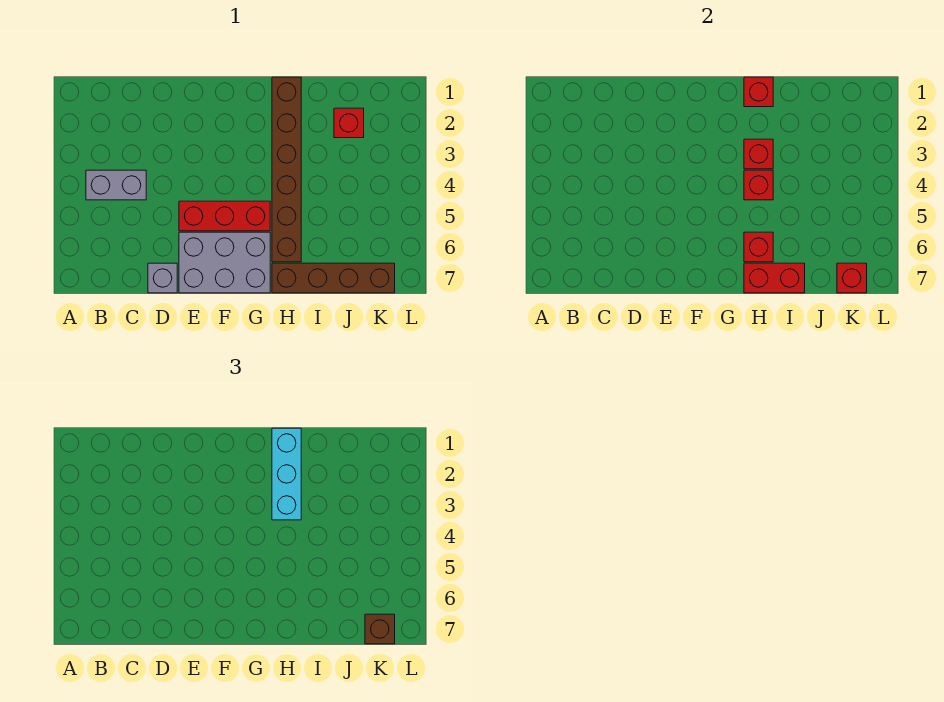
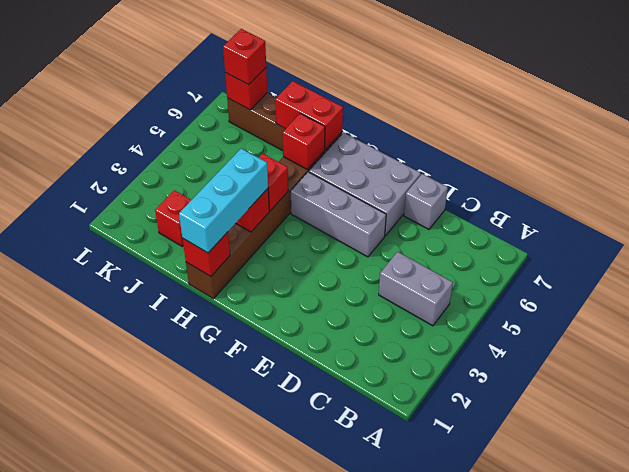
red brick E5:G5 level 1 -> grey brick E5:G5 level 1
brown brick K7 level 3 -> red brick K7 level 3

